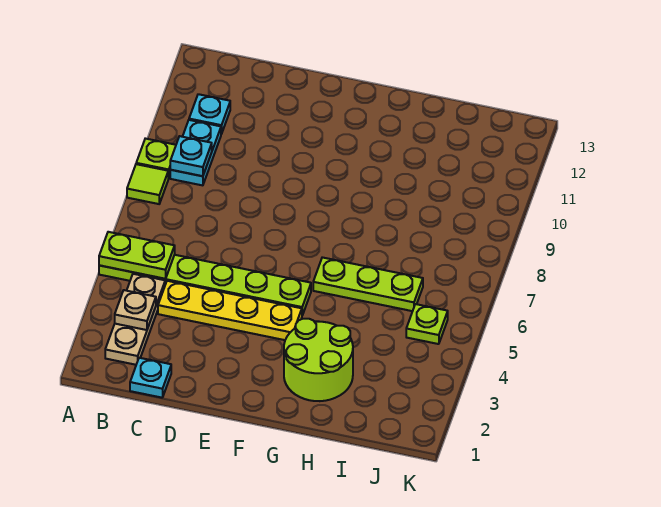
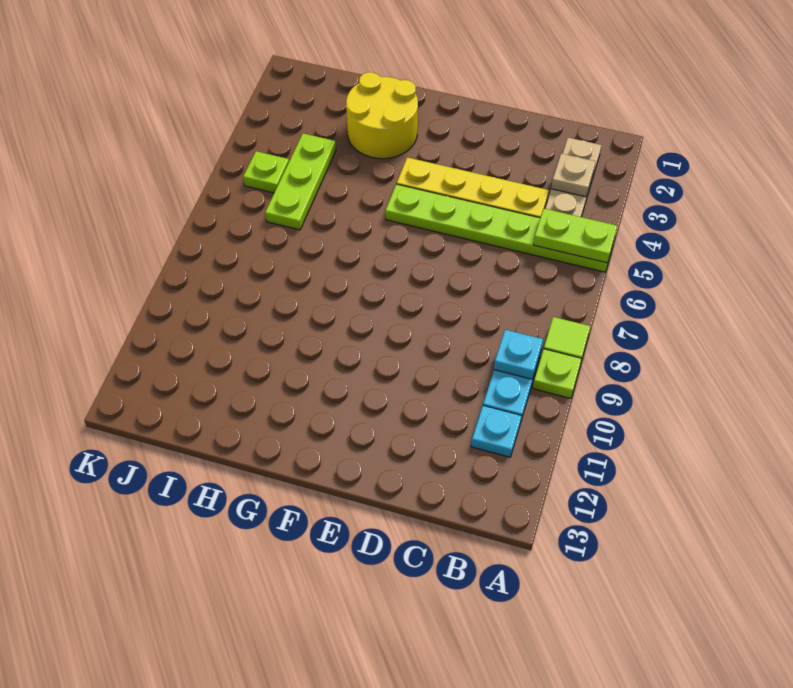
cyan plate C1 level 1 -> none
lime round brick G2:H3 level 1 -> yellow round brick G2:H3 level 1
lime plate G6:I6 level 1 -> lime plate I4:I6 level 1

